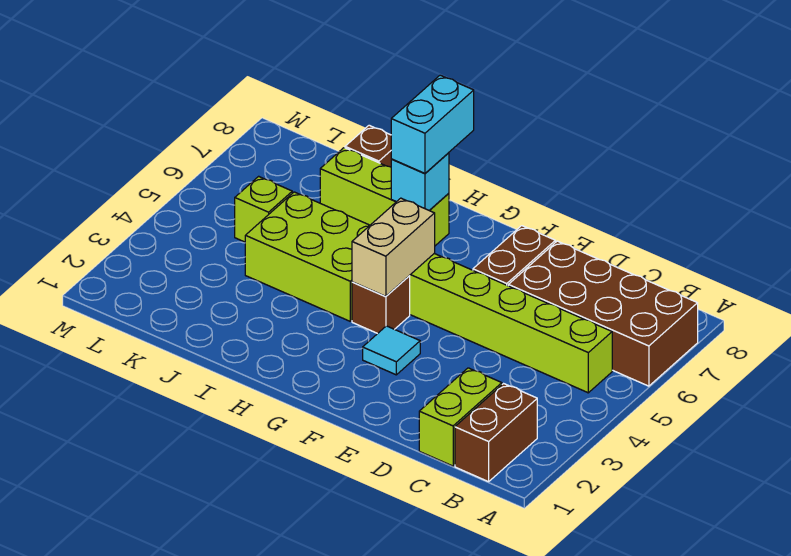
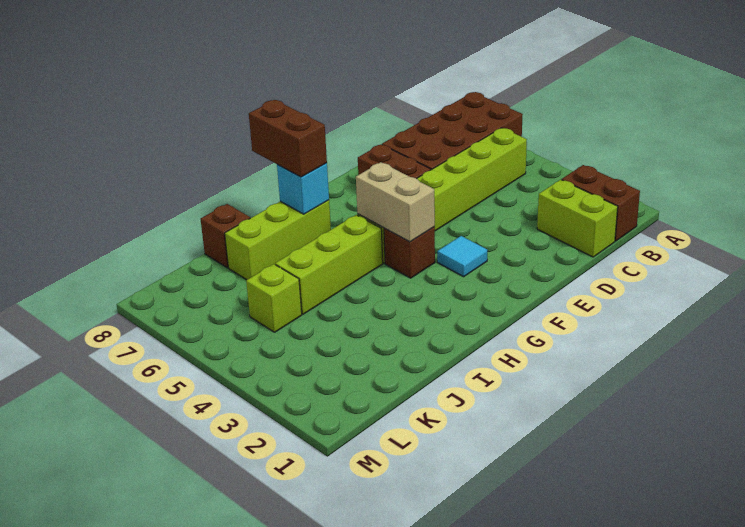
lime brick H4:J5 level 1 -> lime brick H5:J5 level 1
cyan brick H7:H8 level 3 -> brown brick H7:H8 level 3

